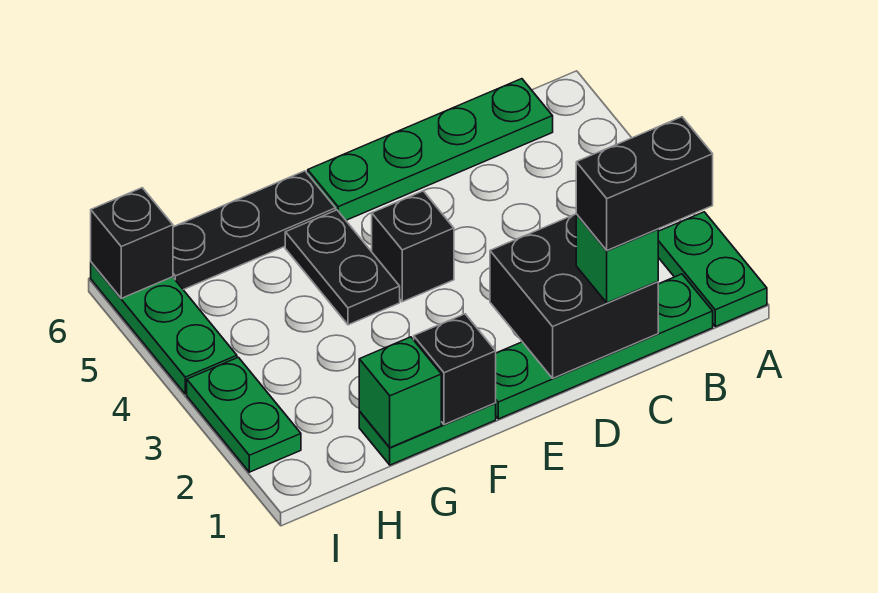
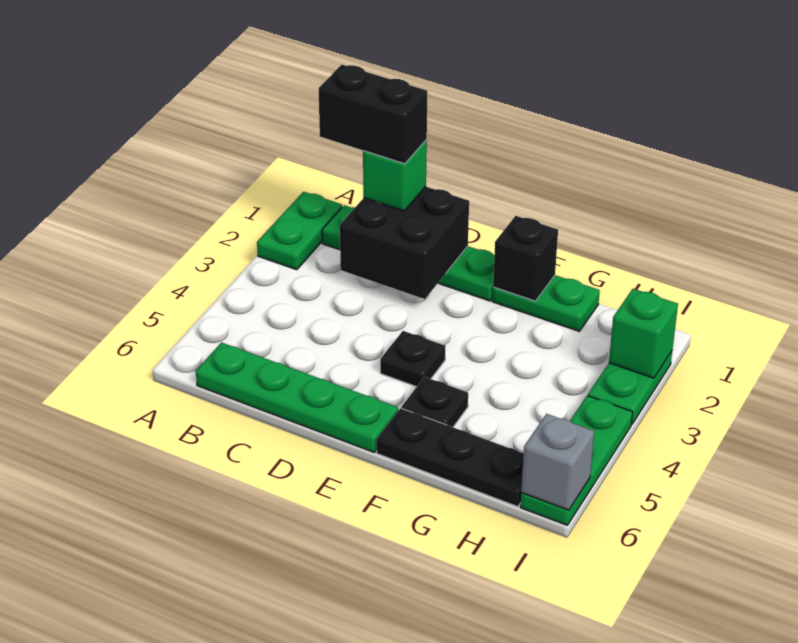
black brick E4 level 1 -> black plate E4 level 1
black plate F4:F5 level 1 -> black plate F5 level 1
green brick G1 level 2 -> green brick I2 level 2
black brick I6 level 2 -> grey brick I6 level 2

